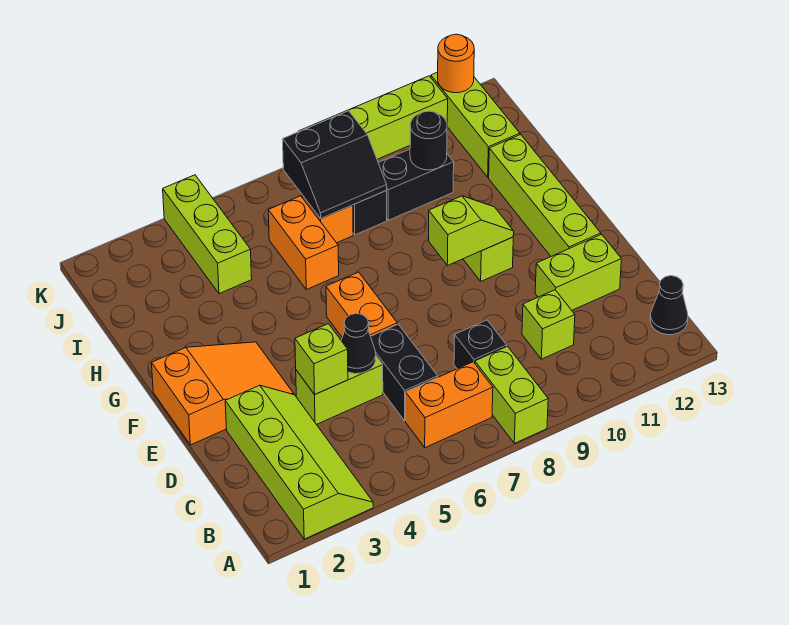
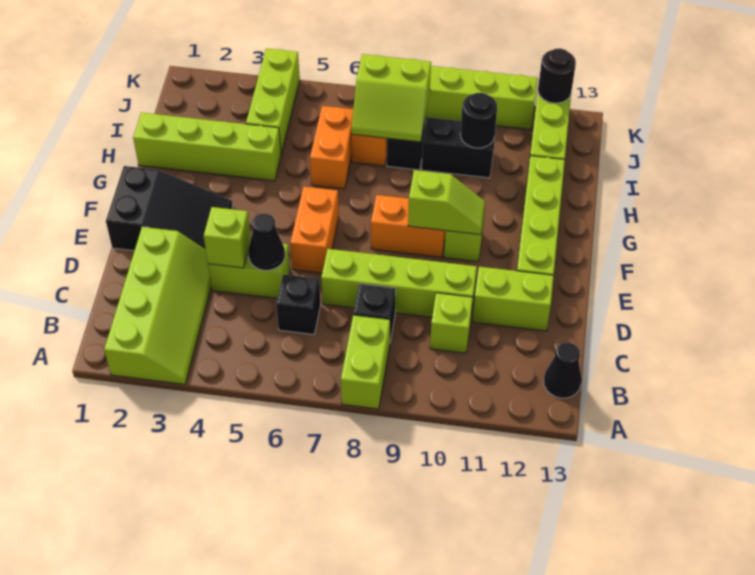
orange brick B6:B7 level 1 -> orange brick F8:F9 level 1
black brick C6:D6 level 1 -> black brick C6 level 1
none -> lime brick D7:D10 level 1
orange slope E1:F3 level 1 top 1 -> black slope E1:F3 level 1 top 1
none -> lime brick H1:H4 level 1
black slope I7:J8 level 2 top J -> lime slope I7:J8 level 2 top J
orange round brick K12 level 2 -> black round brick K12 level 2

